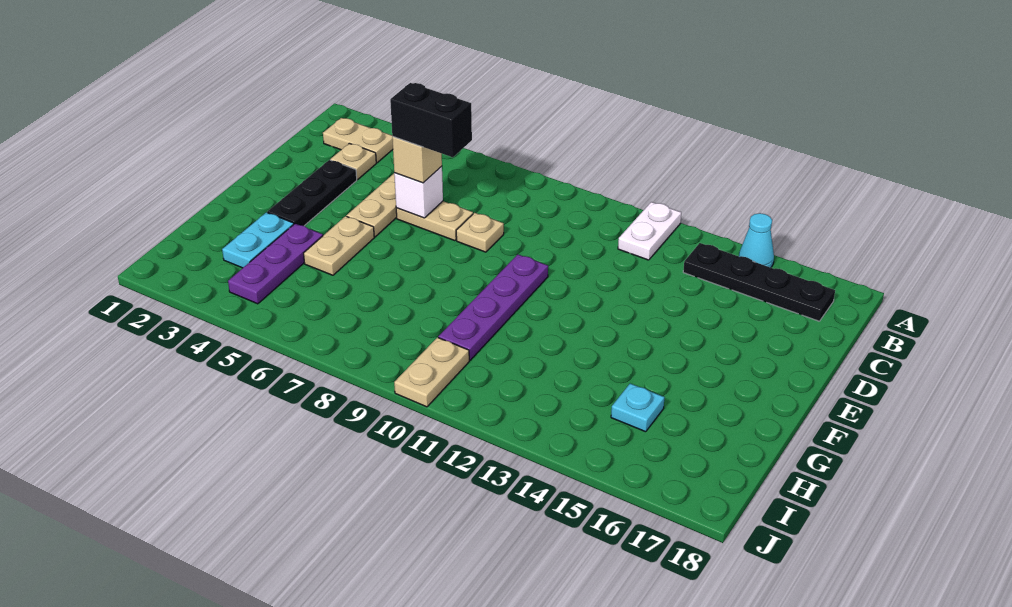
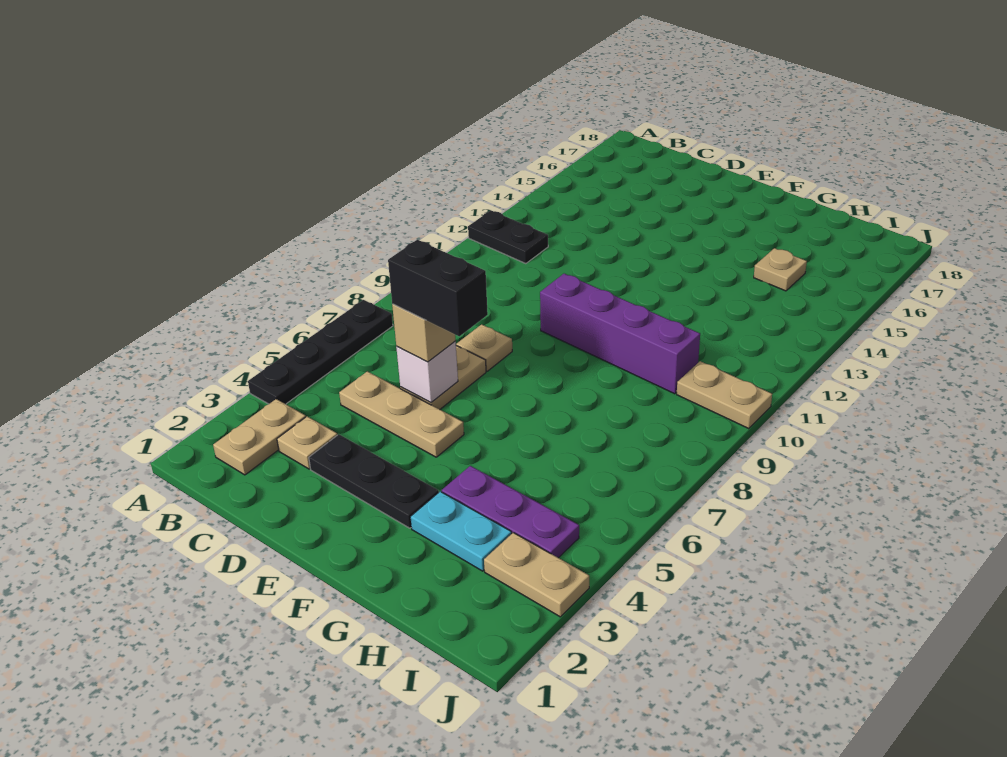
white plate A12:B12 level 1 -> black plate A12:B12 level 1
cyan cone A15 level 1 -> none
black plate B14:B17 level 1 -> black plate A4:A7 level 1
black brick D6:D7 level 4 -> black brick D6:E6 level 4
purple plate E10:H10 level 1 -> purple brick E10:H10 level 1
tan plate F5:G5 level 1 -> tan plate I3:J3 level 1
cyan plate H15 level 1 -> tan plate H15 level 1

